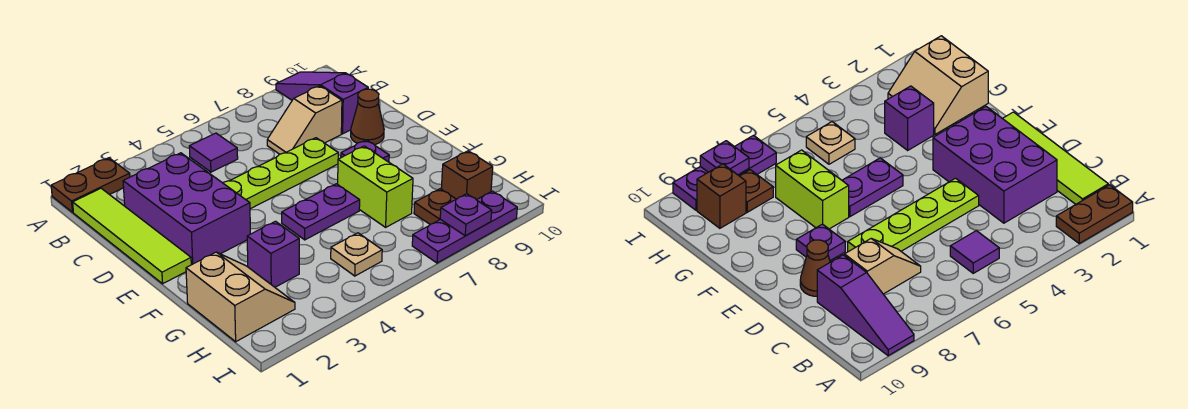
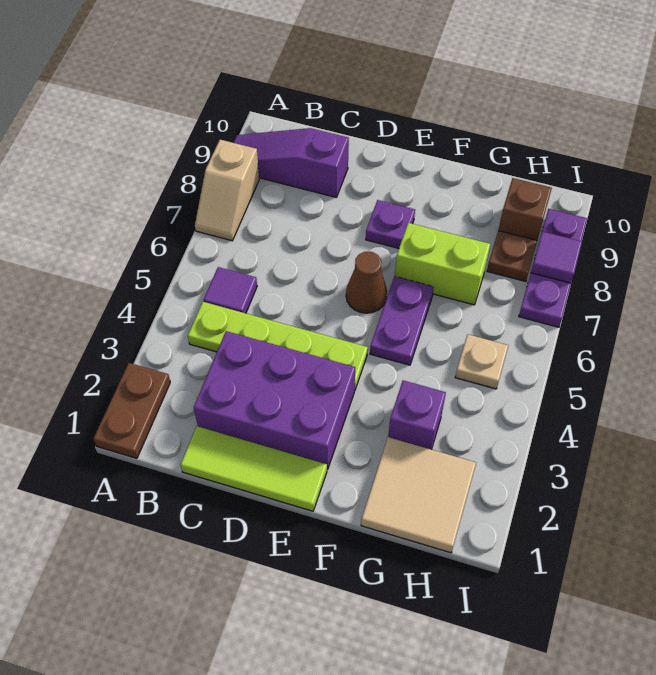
lime tile B1:E1 level 1 -> lime tile C1:E1 level 1
tan slope C7:C8 level 1 top 8 -> tan slope A7:A8 level 1 top 8
lime plate D4:D7 level 1 -> lime plate B4:E4 level 1
brown cone D9 level 1 -> brown cone E6 level 1
tan slope G1:H2 level 1 top 1 -> tan tile G1:H2 level 1
purple plate I8 level 2 -> purple tile I8 level 2

